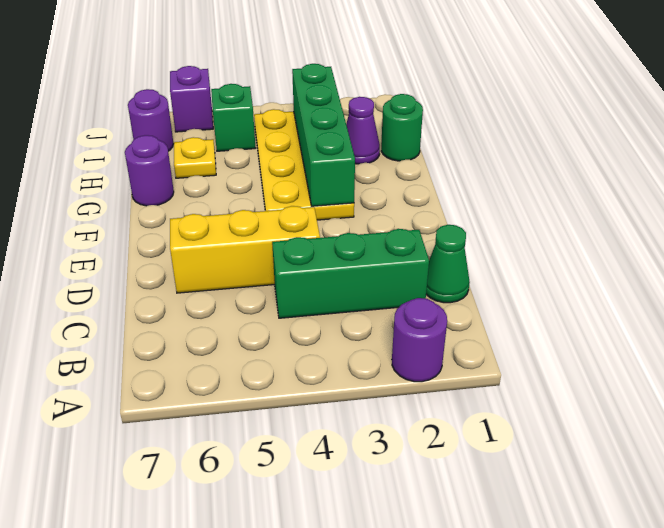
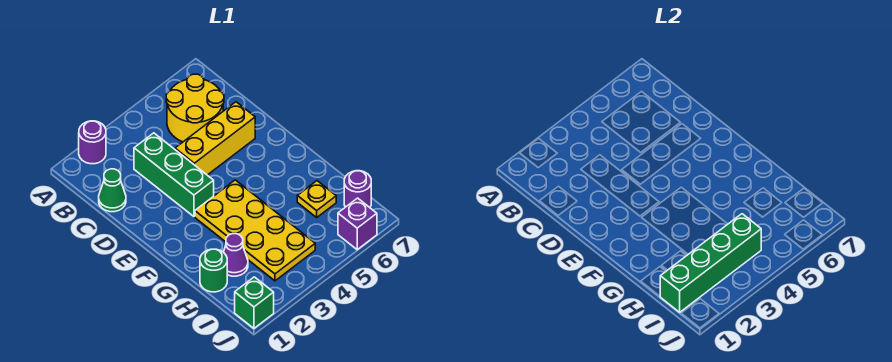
none -> yellow round brick B5:C6 level 1
green brick C2:C4 level 1 -> green brick C3:E3 level 1
green brick F3:I3 level 2 -> green brick I1:I4 level 2
purple round brick G7 level 1 -> none
green brick I5 level 1 -> green brick J1 level 1

